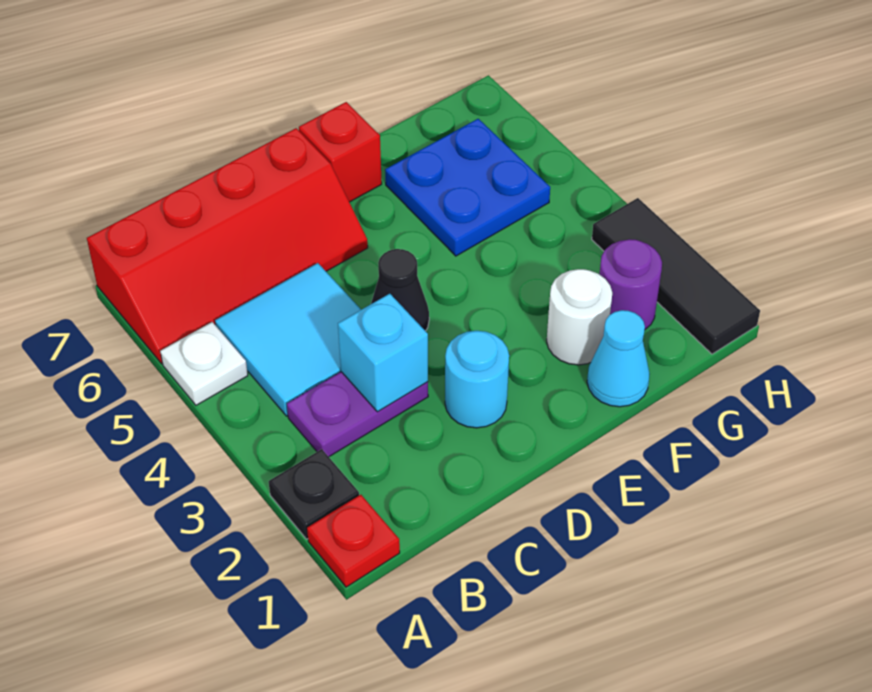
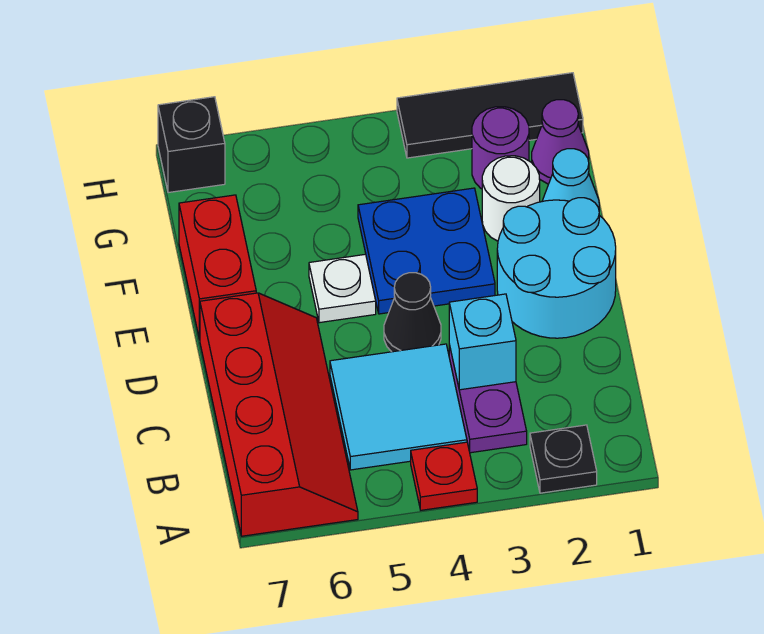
red plate A1 level 1 -> red plate A4 level 1
white plate A5 level 1 -> white plate E5 level 1
cyan round brick D2 level 1 -> cyan round brick D1:E2 level 1
red brick E7 level 1 -> red brick E7:F7 level 1
blue plate F5:G6 level 1 -> blue plate E3:F4 level 1
none -> purple cone G1 level 1
none -> black brick H7 level 1

